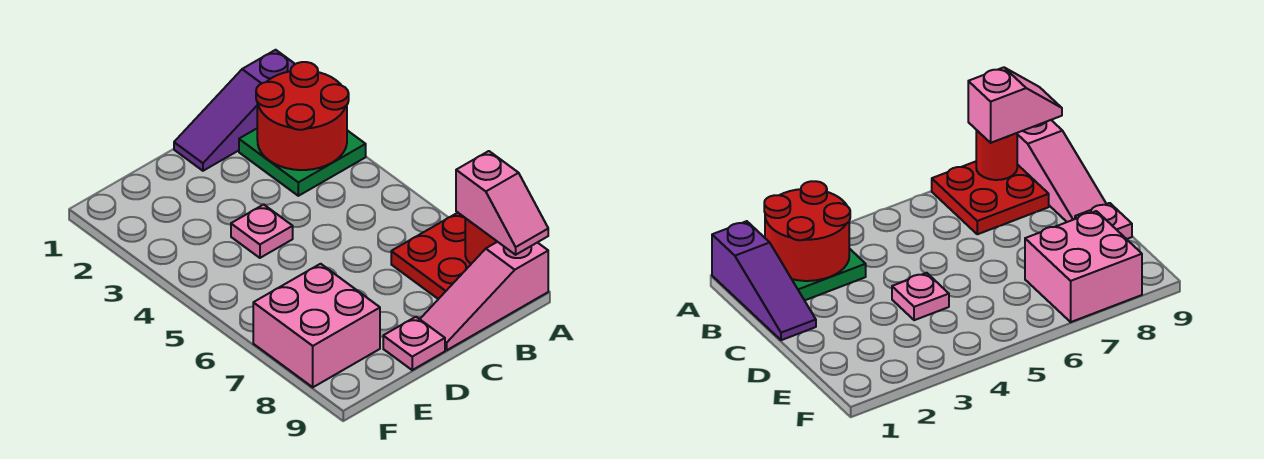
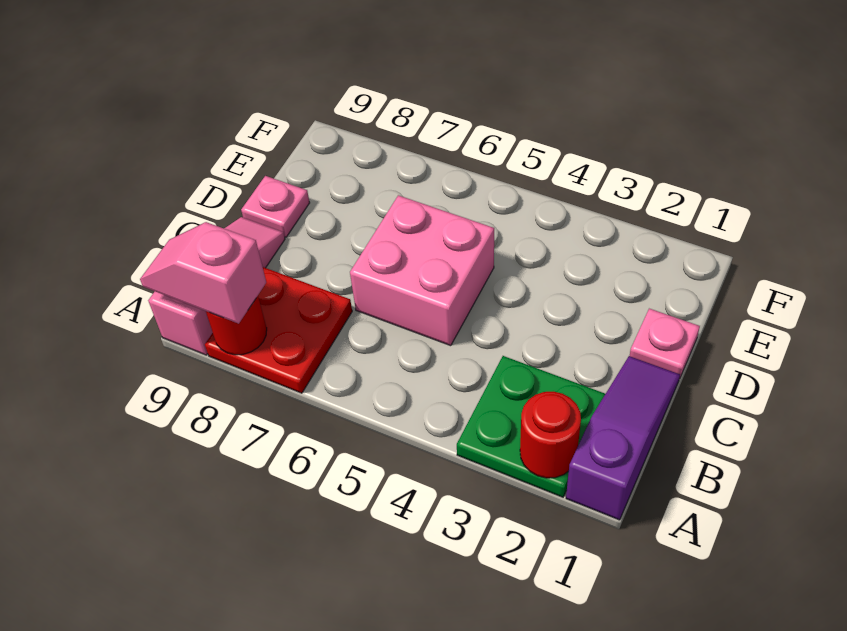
red round brick A2:B3 level 2 -> red round brick A2 level 2
pink plate D4 level 1 -> pink plate D1 level 1
pink brick E7:F8 level 1 -> pink brick C5:D6 level 1

